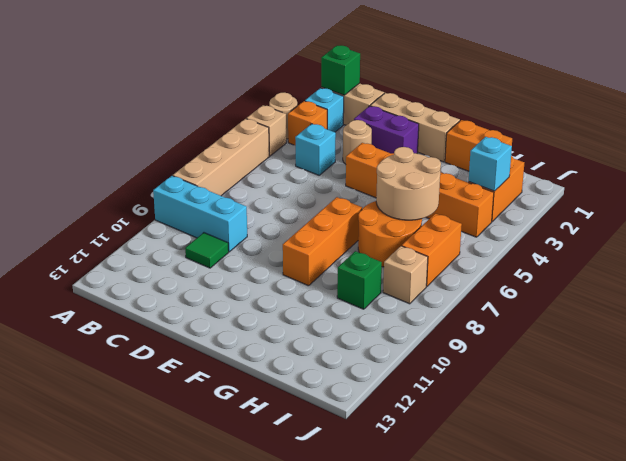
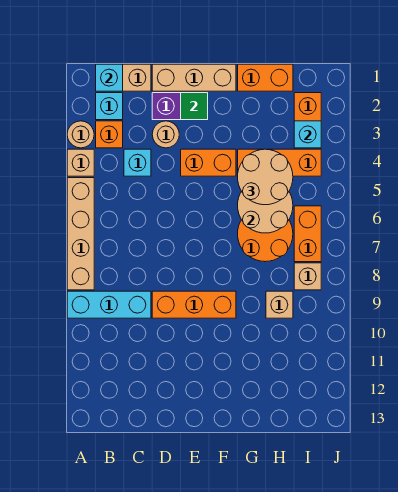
green brick B1 level 2 -> cyan brick B1 level 2
green tile C10 level 1 -> green tile E2 level 2
orange brick F7:F9 level 1 -> orange brick D9:F9 level 1
none -> tan round brick G4:H5 level 3
green brick H9 level 1 -> tan brick H9 level 1

